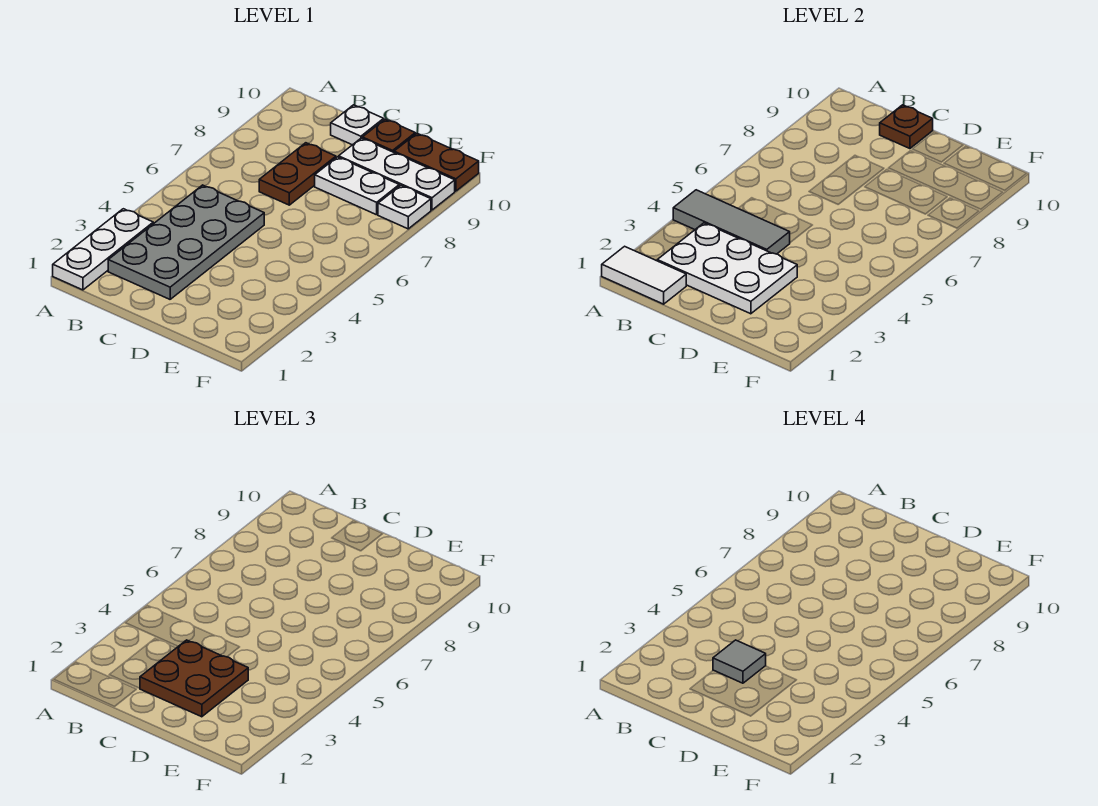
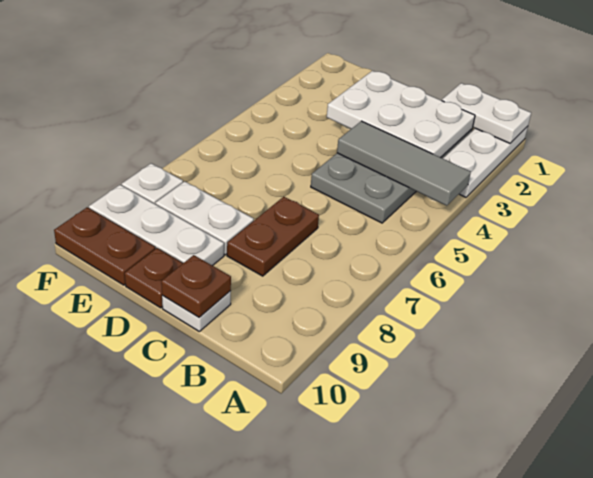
white tile A1:B1 level 2 -> white plate A1:B1 level 2
brown plate C2:D3 level 3 -> none
grey tile C3 level 4 -> none

